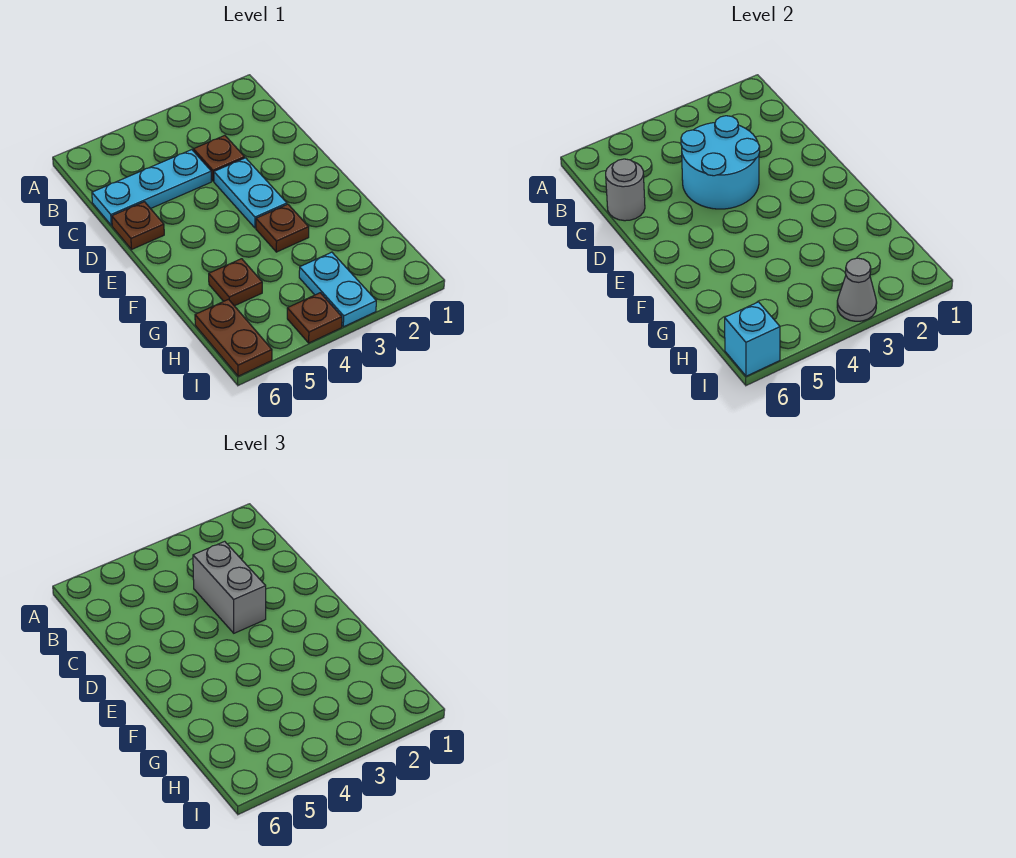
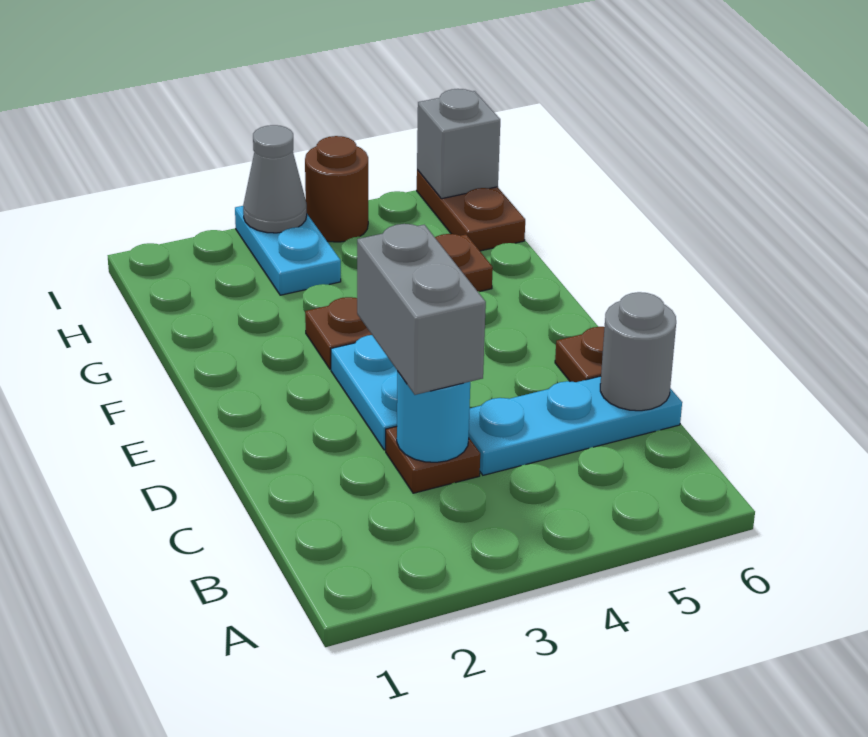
cyan round brick C3:D4 level 2 -> cyan round brick C3 level 2
brown plate I4 level 1 -> brown round brick I4 level 1
cyan brick I6 level 2 -> grey brick I6 level 2

